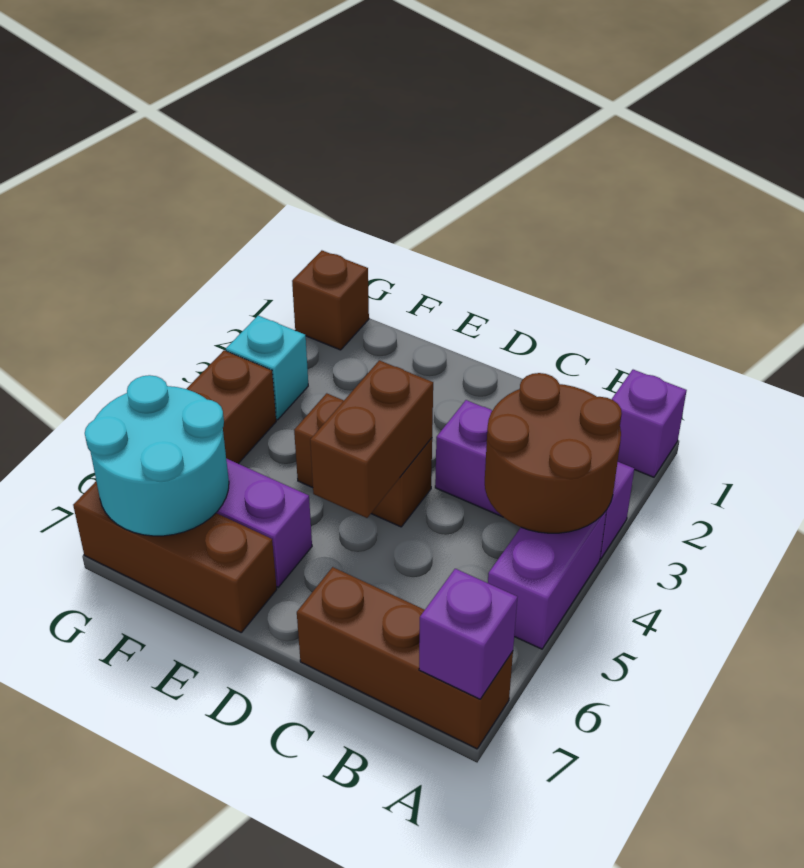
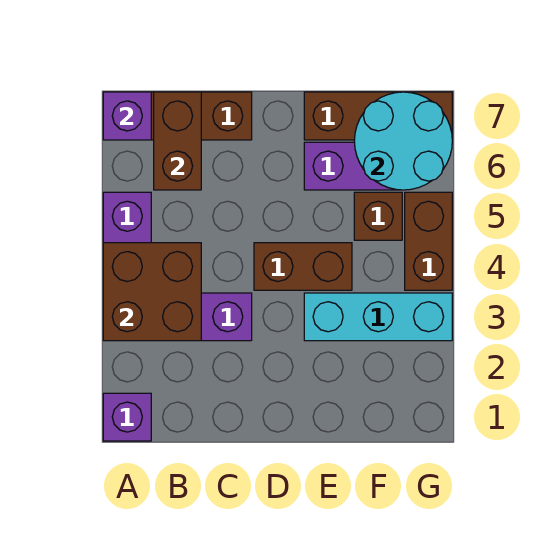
brown round brick A3:B4 level 2 -> brown brick A3:B4 level 2
brown brick D4:D5 level 2 -> brown brick B6:B7 level 2
brown brick G1 level 1 -> brown brick F5 level 1
cyan brick G3 level 1 -> cyan brick E3:G3 level 1

